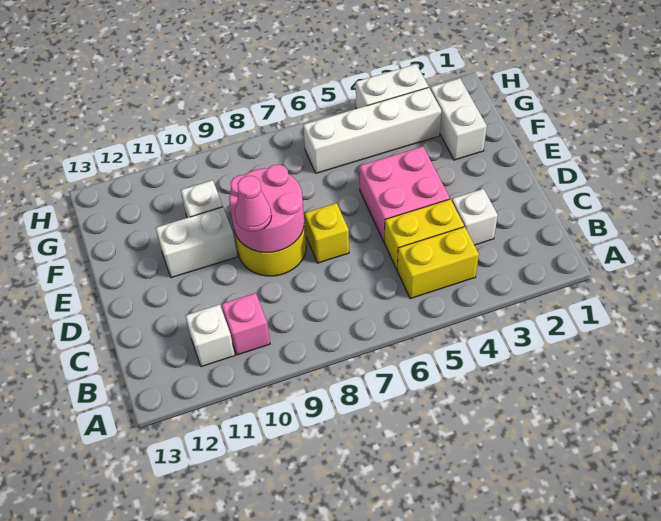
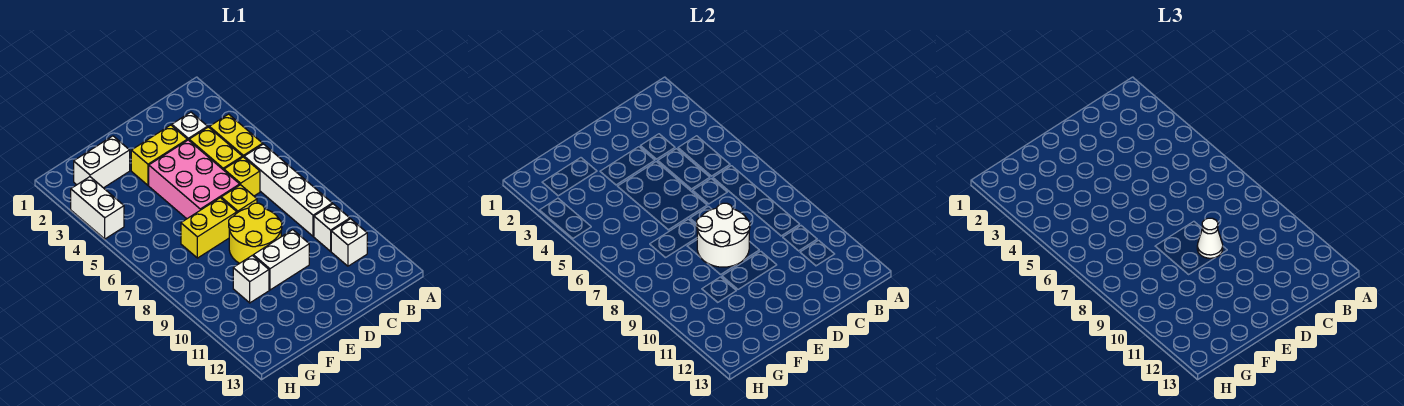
pink brick B10 level 1 -> white brick B10 level 1
none -> yellow brick C6 level 1
none -> yellow brick D3:E3 level 1
pink brick D4:E5 level 1 -> pink brick D4:E6 level 1
pink round brick D8:E9 level 2 -> white round brick D8:E9 level 2
pink cone D9 level 3 -> white cone D9 level 3
none -> yellow brick E7:F7 level 1
white brick E10:E11 level 1 -> white brick D10:E10 level 1
white brick G3:G6 level 1 -> white brick B6:B9 level 1

